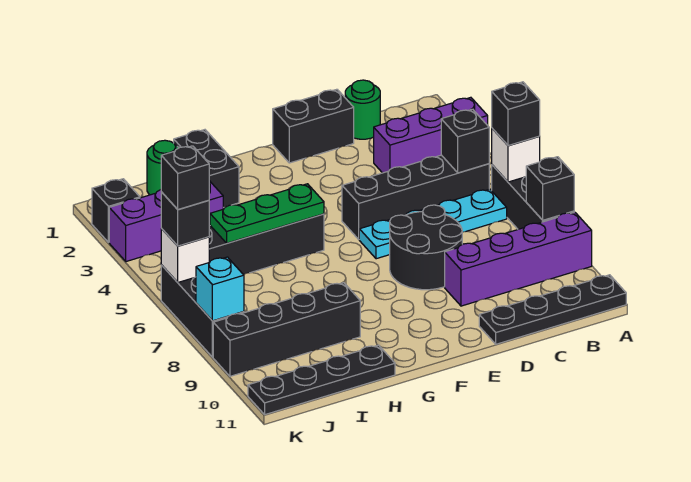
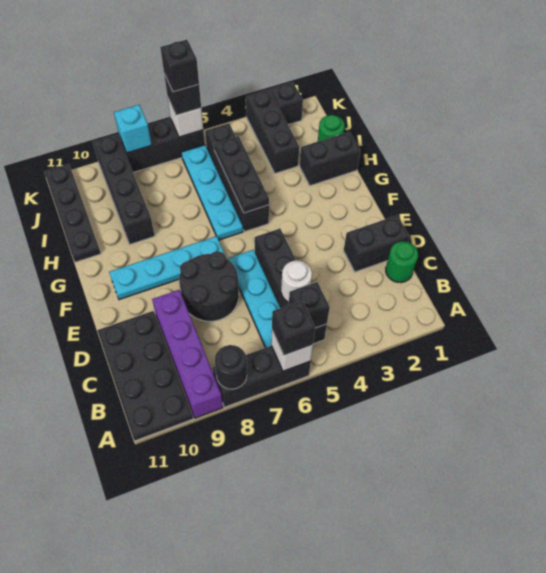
purple brick A3:C3 level 1 -> none
black brick A8 level 2 -> black round brick A8 level 2
black plate A11:D11 level 1 -> black plate A10:D11 level 1
none -> white round brick C5 level 2
black brick D1:E1 level 1 -> black brick D1:D2 level 1
none -> cyan plate F7:F10 level 1
green plate G5:I5 level 2 -> black plate G5:I5 level 2
none -> cyan plate G6:J6 level 1
purple brick I3:K3 level 1 -> black brick I3:K3 level 1

